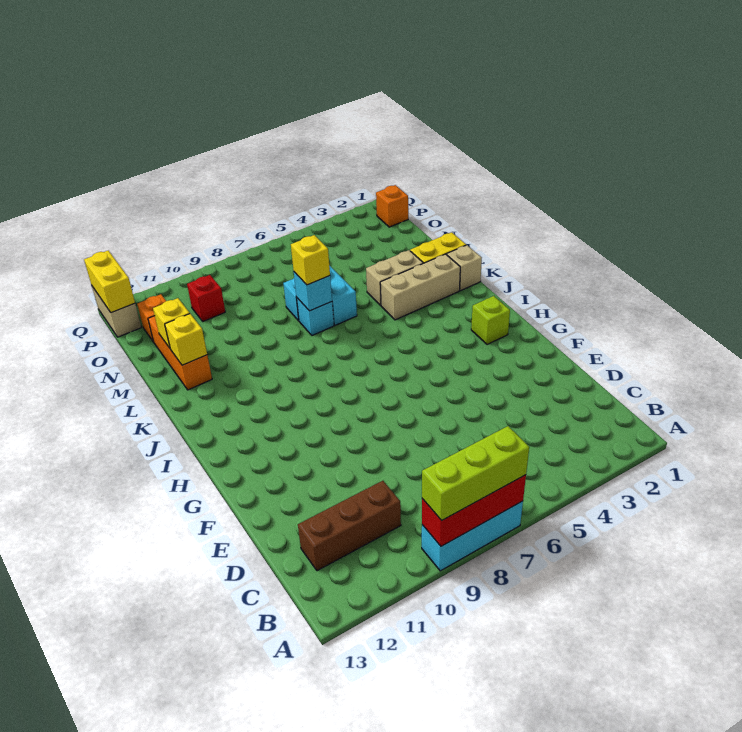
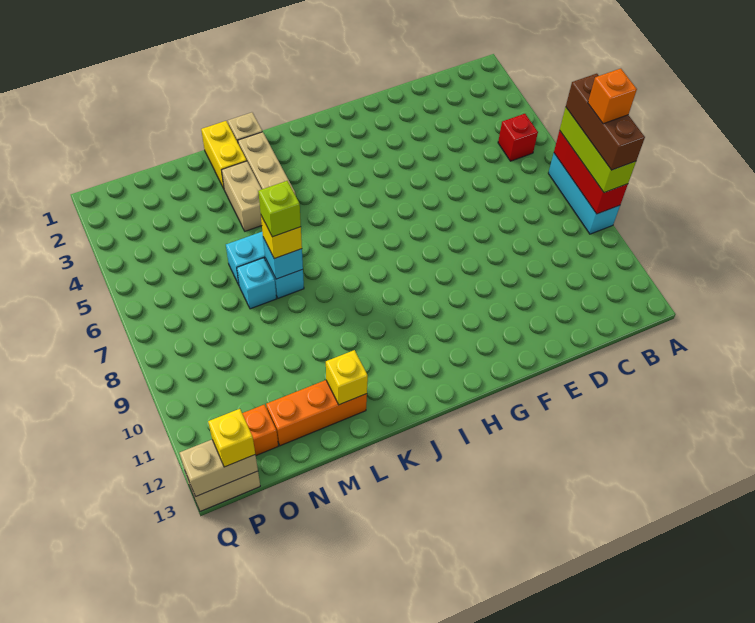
brown brick C10:C12 level 1 -> brown brick A7:A9 level 4
lime brick H2 level 1 -> lime brick L7 level 4
yellow brick M12 level 2 -> yellow brick P13 level 3
red brick O10 level 1 -> red brick B5 level 1
orange brick P1 level 1 -> orange brick A8 level 5
yellow brick P13:Q13 level 2 -> tan brick P13:Q13 level 2

